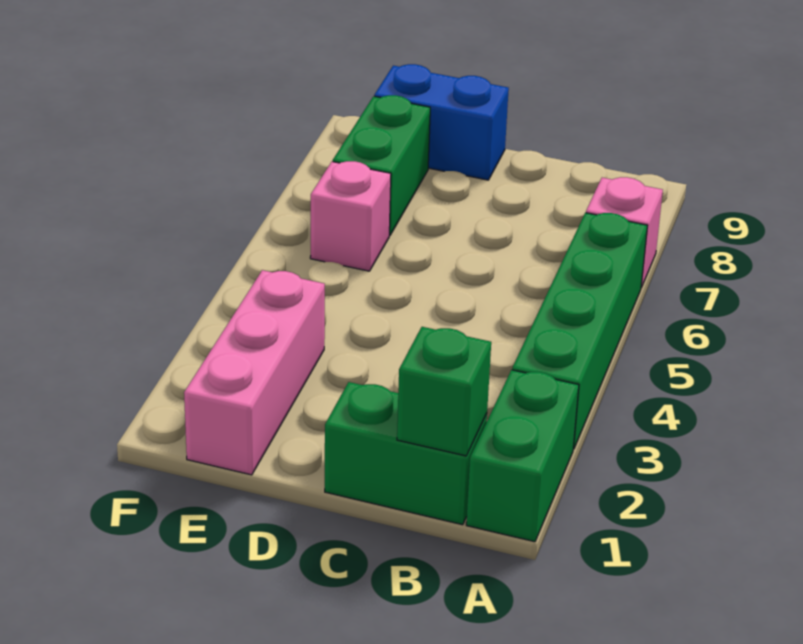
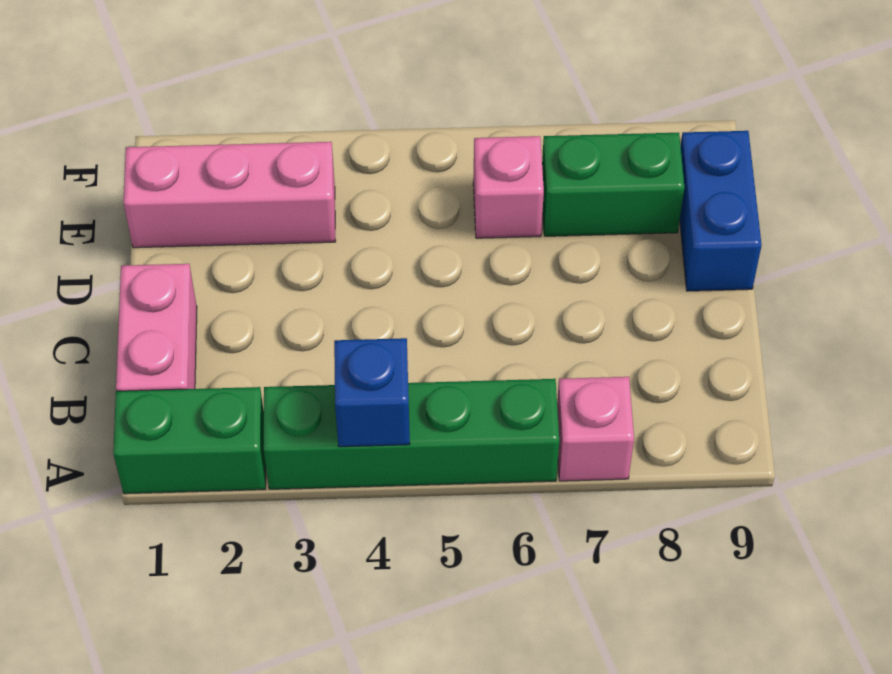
none -> blue brick A4 level 2
green brick B1:C1 level 1 -> pink brick B1:C1 level 1
green brick B1 level 2 -> none

